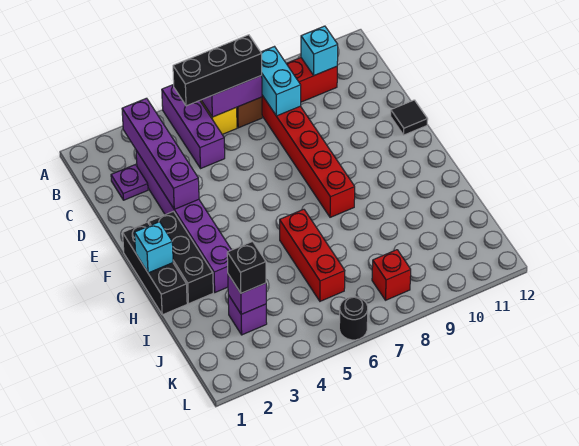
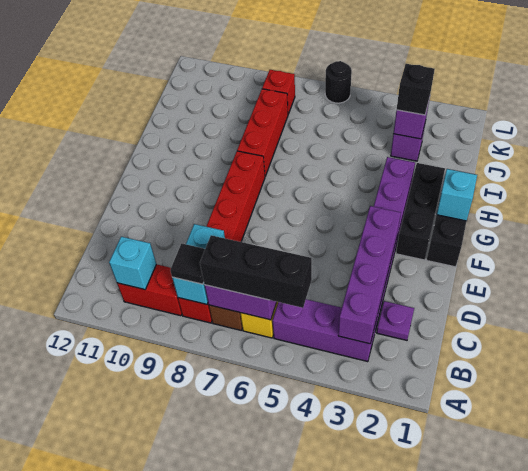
purple brick A5:C5 level 1 -> purple brick B3:B5 level 1
black tile E12 level 1 -> black tile B8 level 3
red brick H6:J6 level 1 -> red brick H8:J8 level 1

